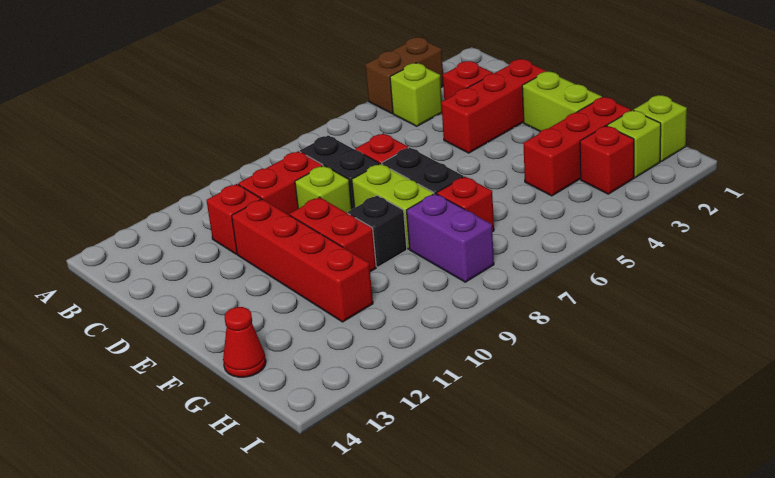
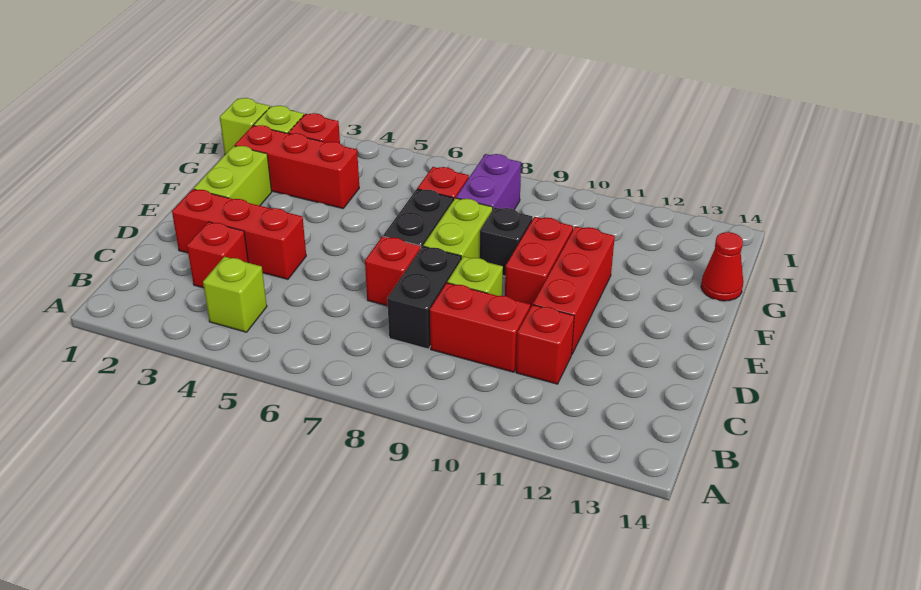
brown brick A3:A4 level 1 -> none
red brick D11:G11 level 1 -> red brick D11:F11 level 1

